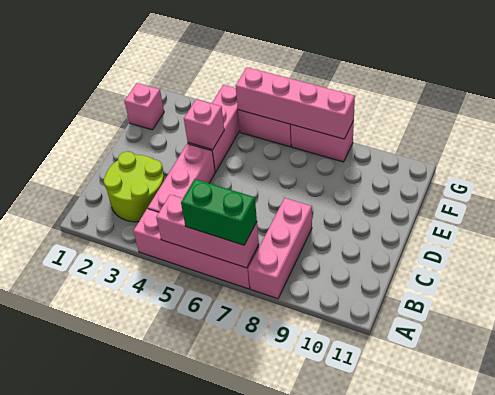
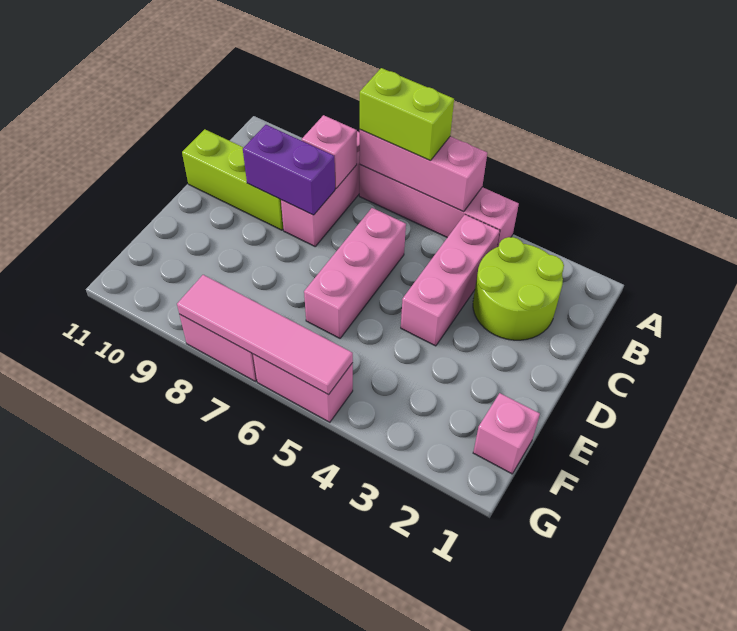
green brick A6:A7 level 3 -> lime brick A6:A7 level 3
none -> purple brick C8:C9 level 2
none -> lime brick C9:C11 level 1
pink brick E4:G4 level 1 -> pink brick C6:E6 level 1
pink brick E4 level 2 -> pink brick B8 level 2
pink brick G5:G8 level 2 -> pink tile G5:G8 level 2

